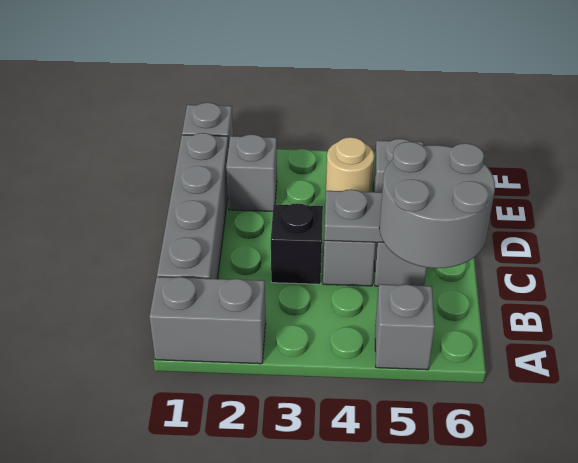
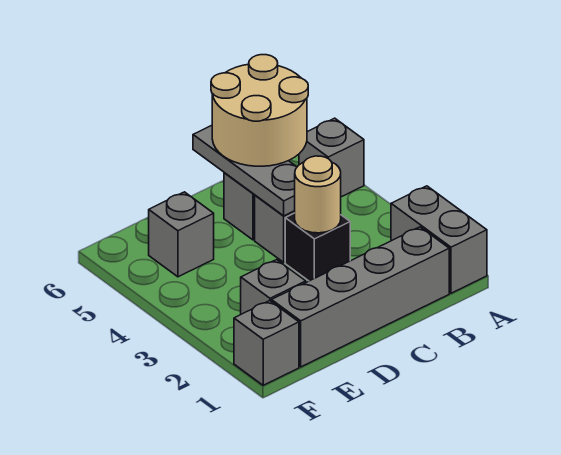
grey round brick B5:C6 level 3 -> tan round brick B5:C6 level 3
tan round brick E4 level 1 -> tan round brick C3 level 2

